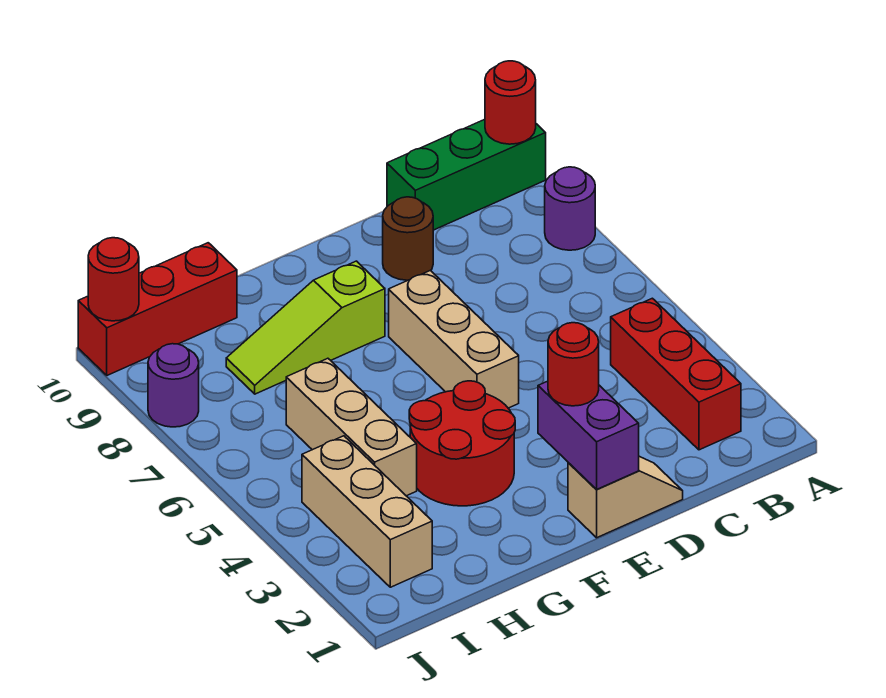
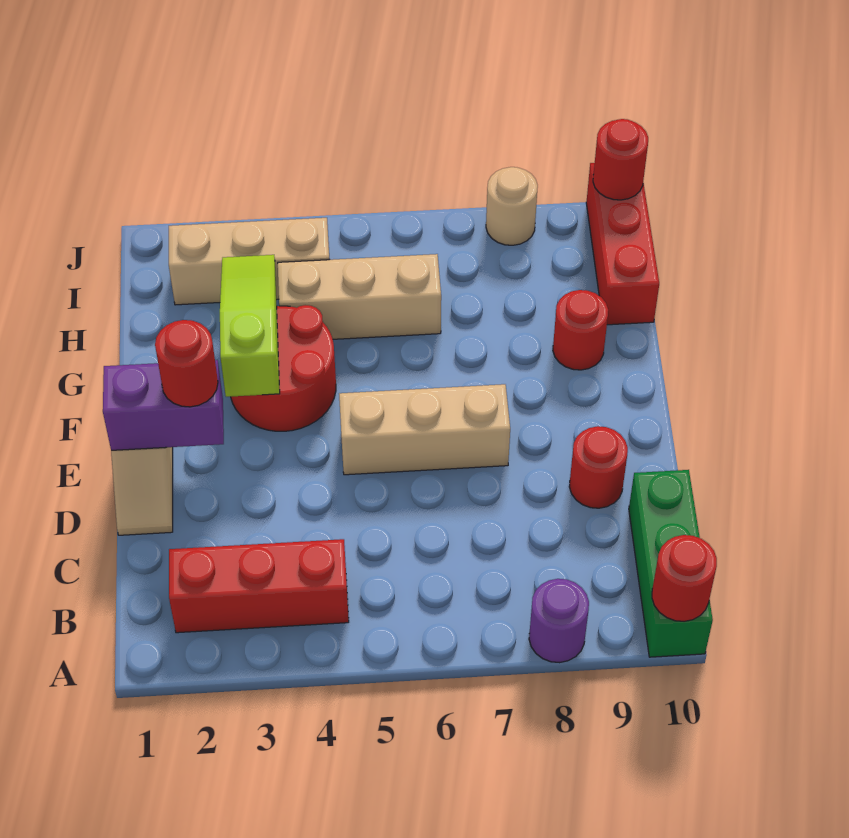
brown round brick D9 level 1 -> red round brick D9 level 1
lime slope F8:H8 level 1 top F -> lime slope F3:H3 level 2 top F
none -> red round brick G9 level 1
purple round brick J8 level 1 -> tan round brick J8 level 1

